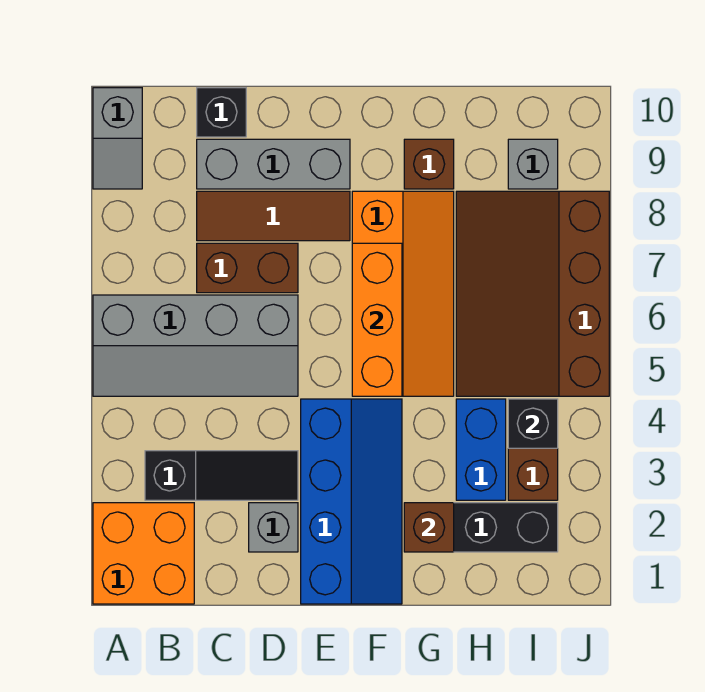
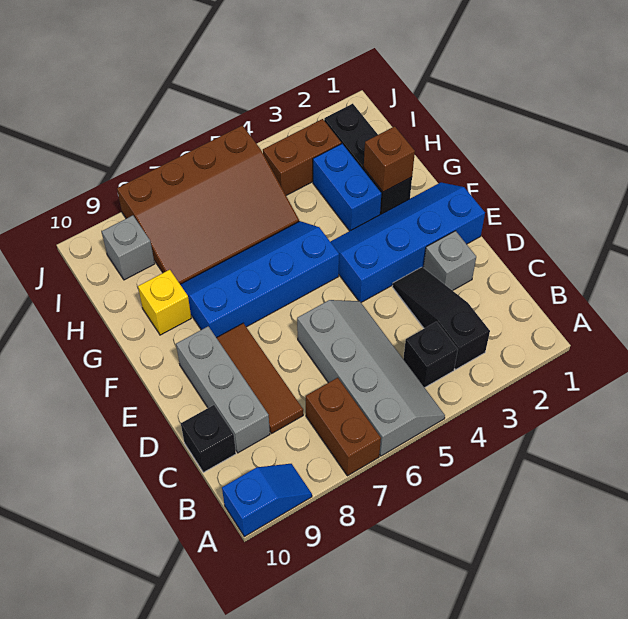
orange brick A1:B2 level 1 -> none
grey slope A9:A10 level 1 top 10 -> blue slope A9:A10 level 1 top 10
brown brick C7:D7 level 1 -> brown brick A7:B7 level 1
orange slope F5:G8 level 1 top F -> blue slope F5:G8 level 1 top F
orange brick F5:F7 level 2 -> none
brown brick G9 level 1 -> yellow brick G9 level 1
blue brick H3:H4 level 1 -> blue brick G3:H3 level 1
black brick I4 level 2 -> black brick B4 level 1

